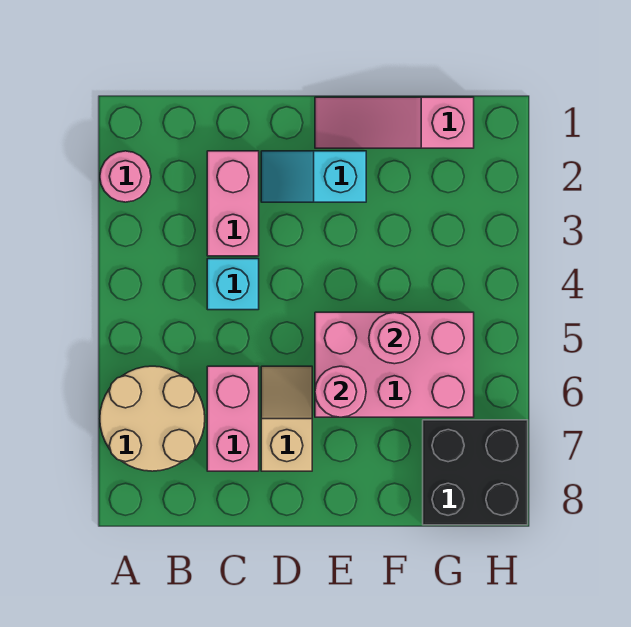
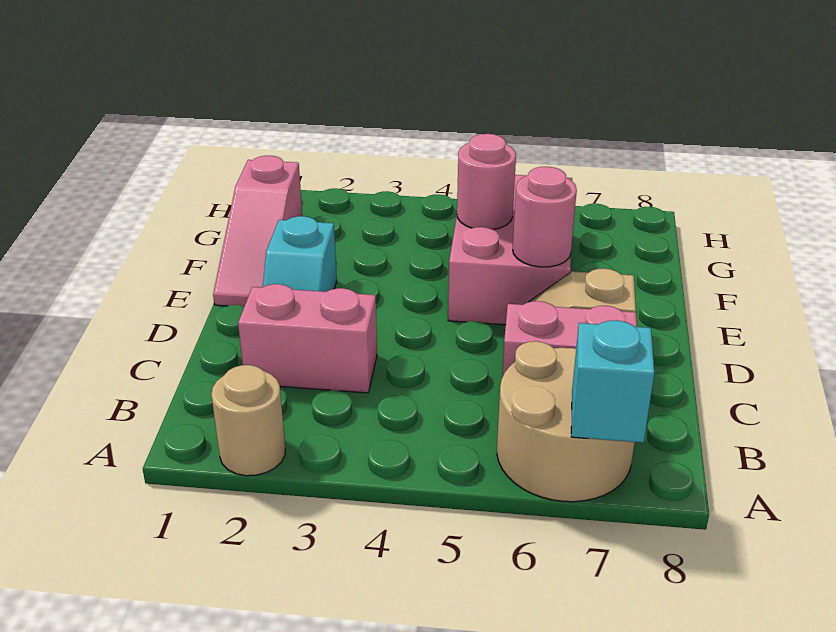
pink round brick A2 level 1 -> tan round brick A2 level 1
cyan brick C4 level 1 -> cyan brick A7 level 2
black brick G7:H8 level 1 -> none

